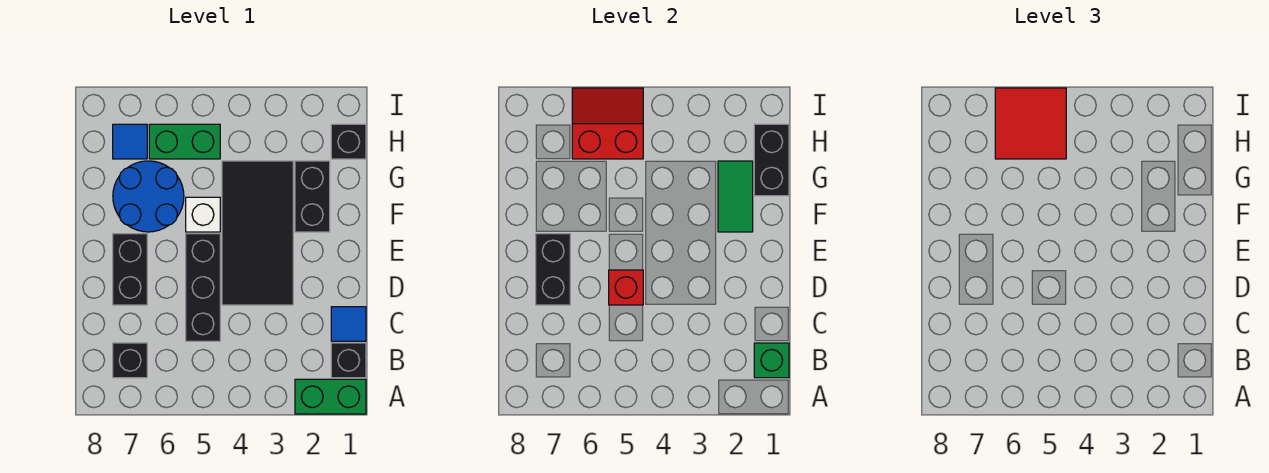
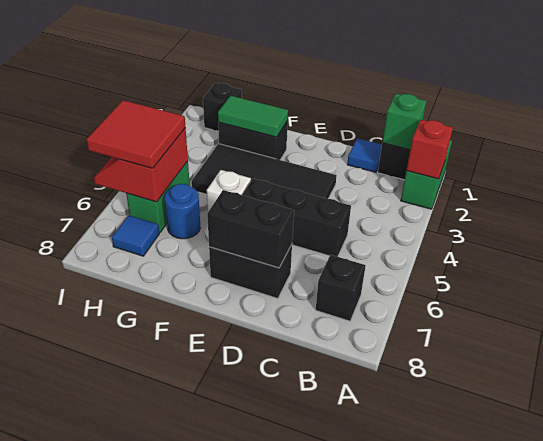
red brick D5 level 2 -> red brick A2 level 2
blue round brick F6:G7 level 1 -> blue round brick G6 level 1
black brick G1:H1 level 2 -> none

